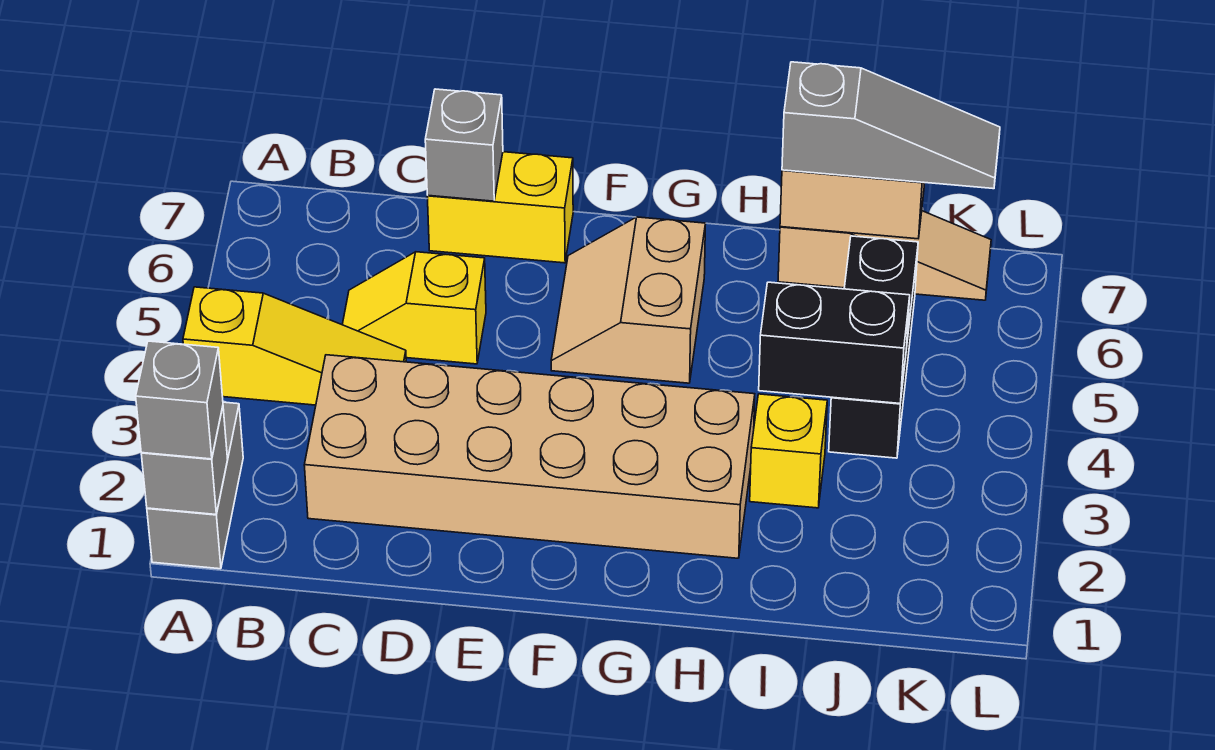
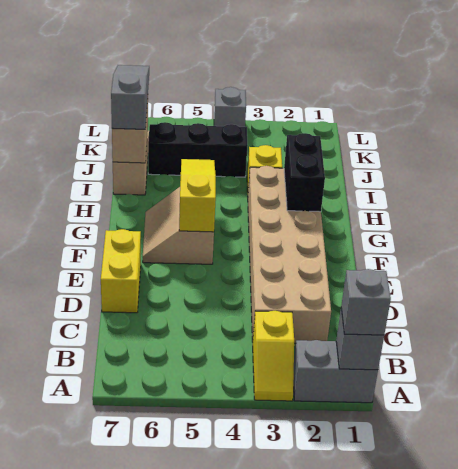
yellow slope A4:C4 level 1 top A -> yellow slope F5:H5 level 2 top F
yellow slope C5:D5 level 1 top D -> yellow slope A3:B3 level 1 top B
grey brick D7 level 2 -> grey brick L4 level 1
tan slope F5:G6 level 1 top G -> tan slope F5:G6 level 1 top 5
black brick I4:J4 level 2 -> black brick G2:H2 level 2

